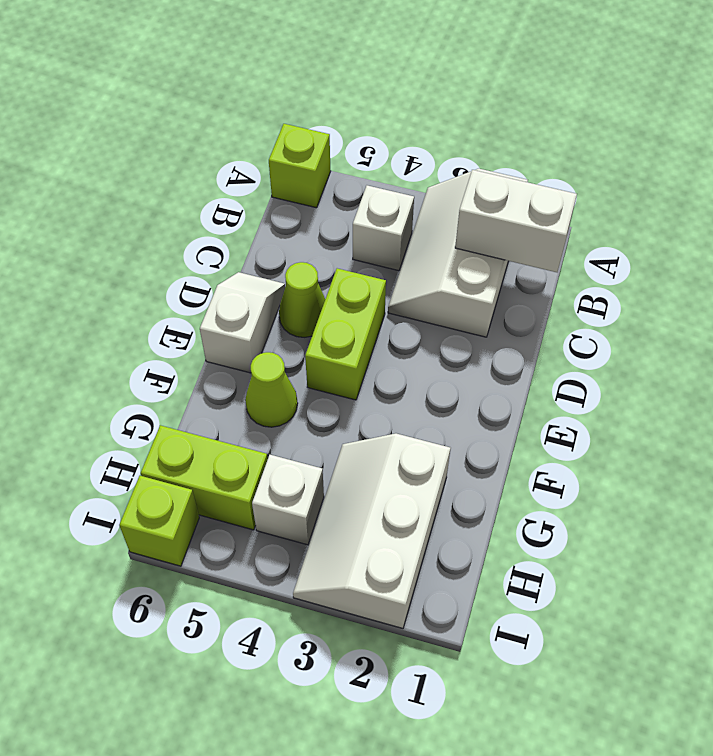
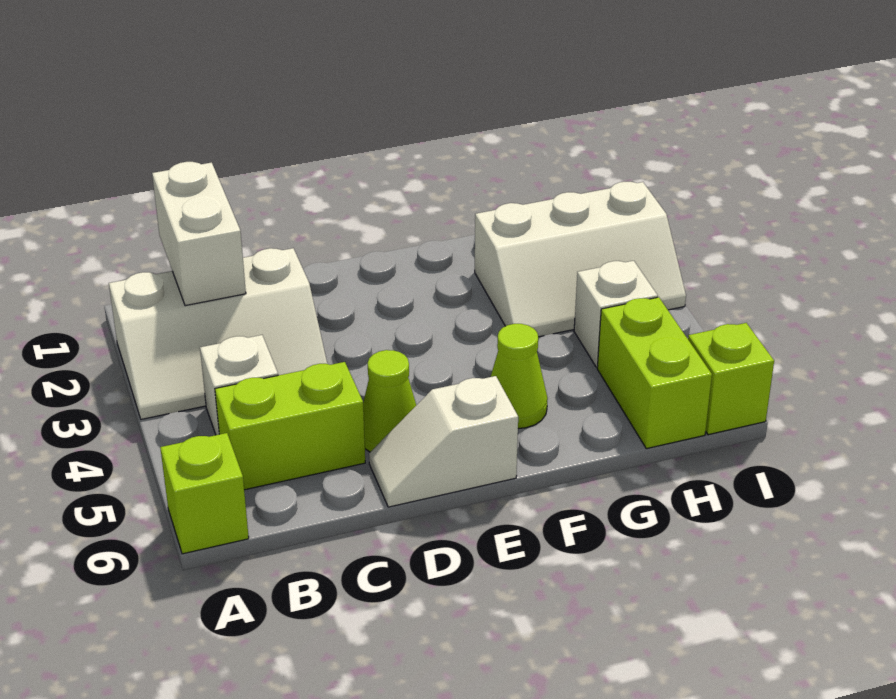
lime brick D4:E4 level 1 -> lime brick B5:C5 level 1

